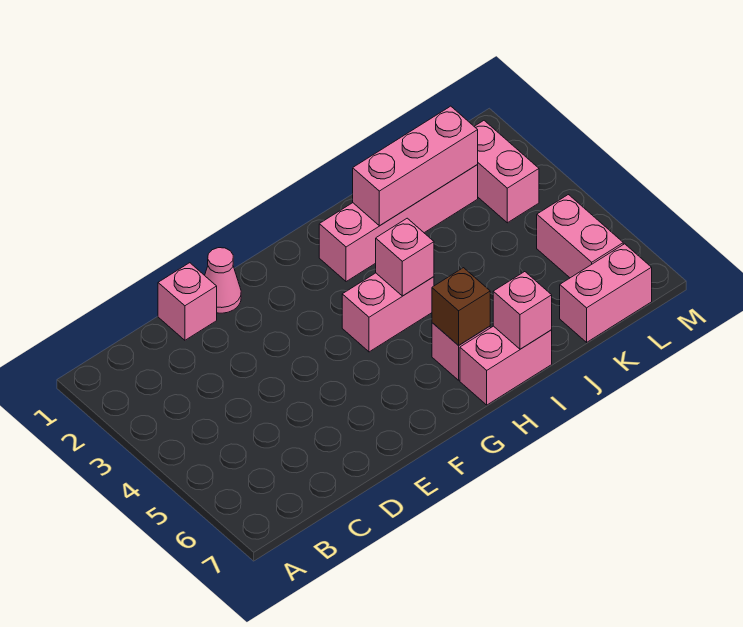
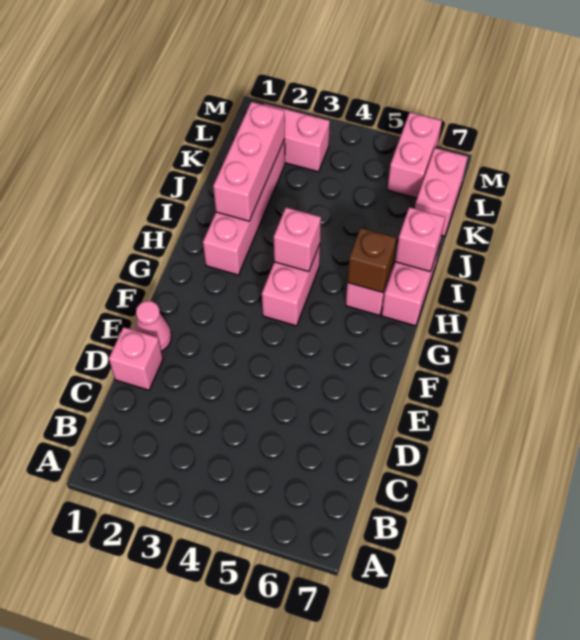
pink brick L5:L6 level 1 -> pink brick L6:M6 level 1

